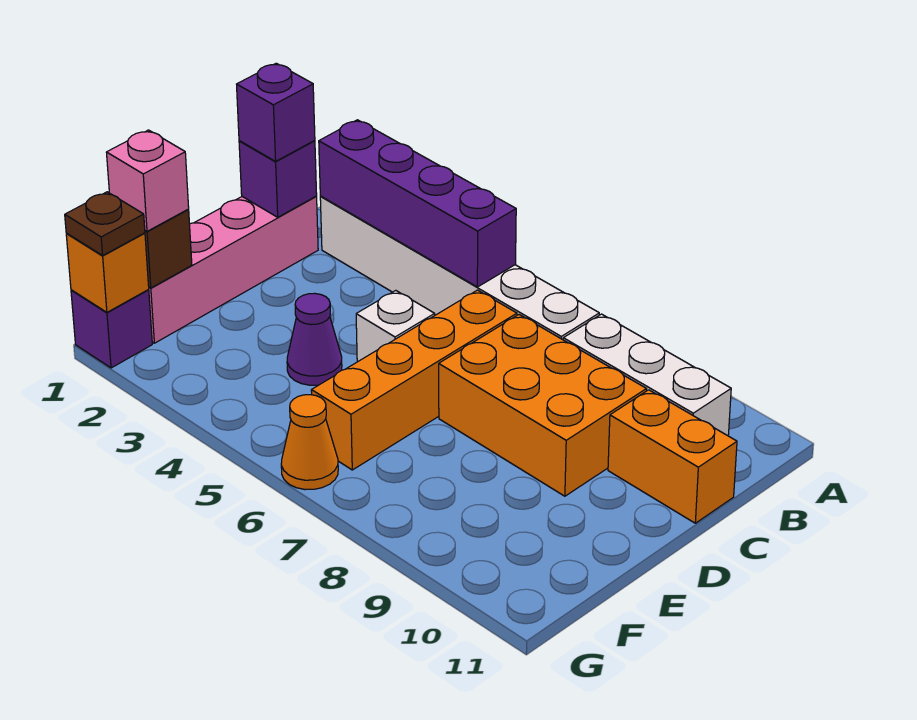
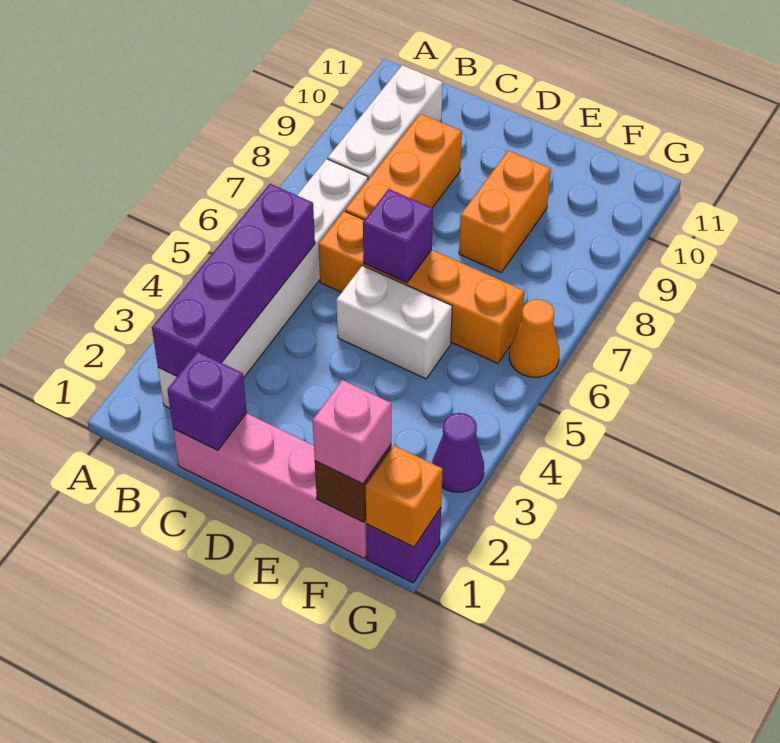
purple brick C1 level 3 -> purple brick D6 level 2
orange brick C7:D9 level 1 -> orange brick C7:C9 level 1
orange brick C10:C11 level 1 -> orange brick E8:E9 level 1
white brick D5 level 1 -> white brick D5:E5 level 1
purple cone E4 level 1 -> purple cone G3 level 1
brown plate G1 level 3 -> none

